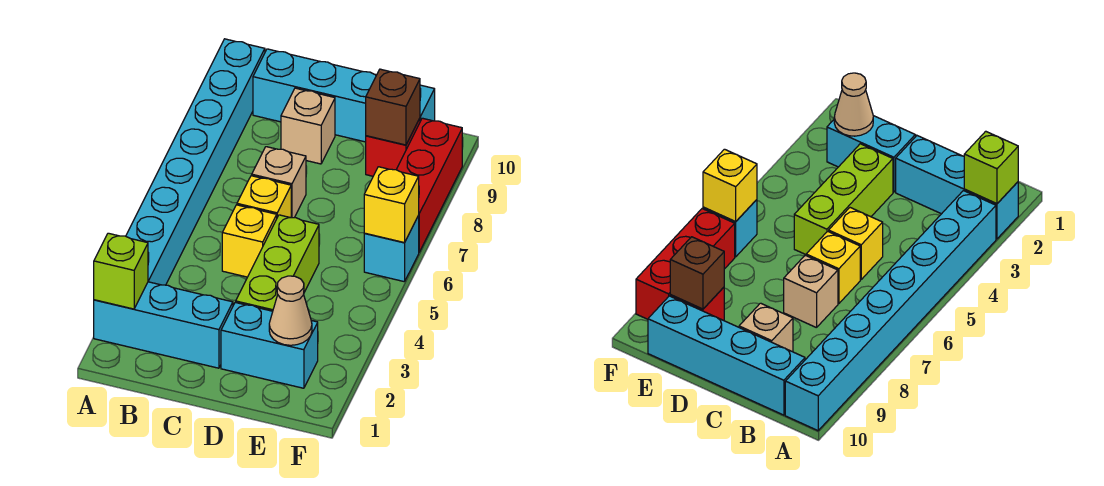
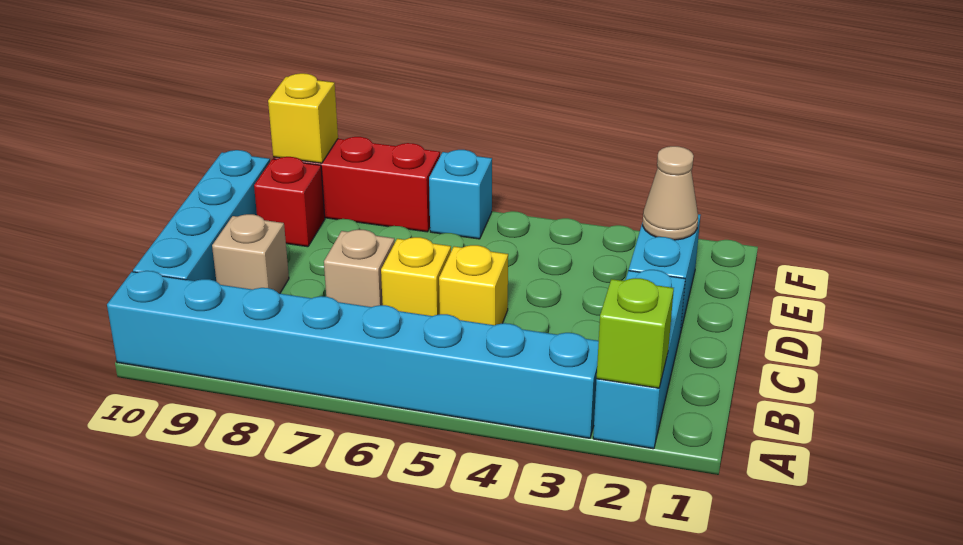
lime brick D3:D5 level 1 -> none
brown brick E9 level 2 -> none
yellow brick F6 level 2 -> yellow brick F9 level 2

